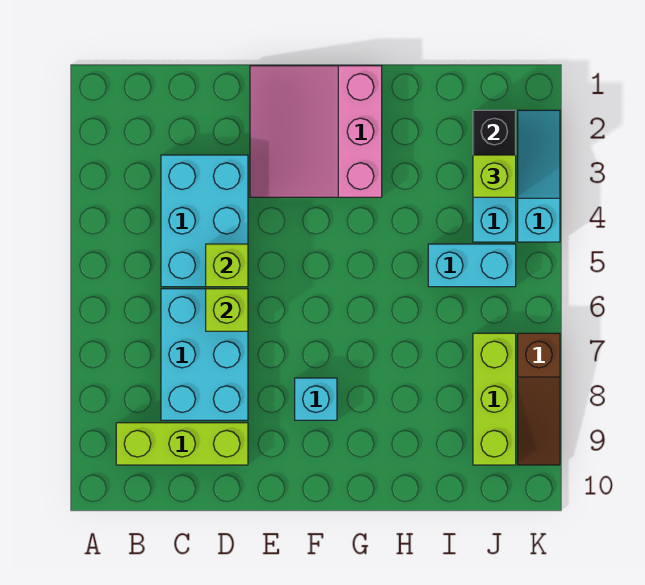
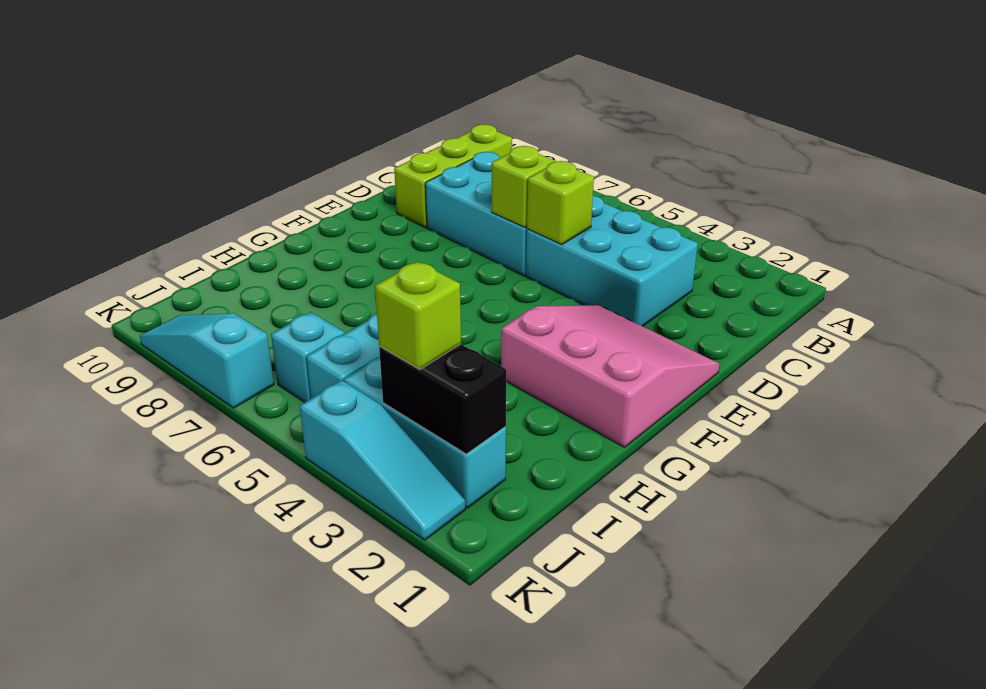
cyan brick F8 level 1 -> cyan brick J6 level 1
lime brick J7:J9 level 1 -> none
brown slope K7:K9 level 1 top 7 -> cyan slope K7:K9 level 1 top 7

